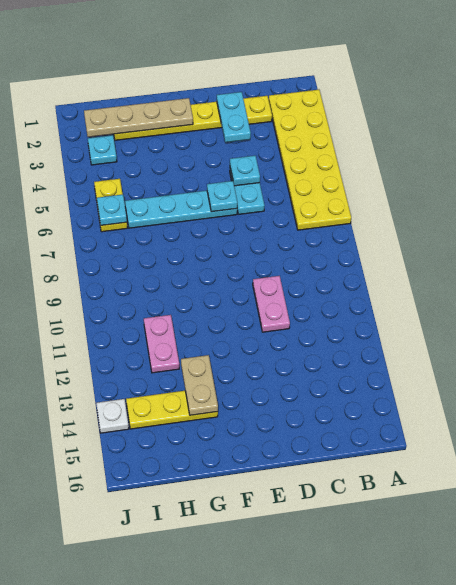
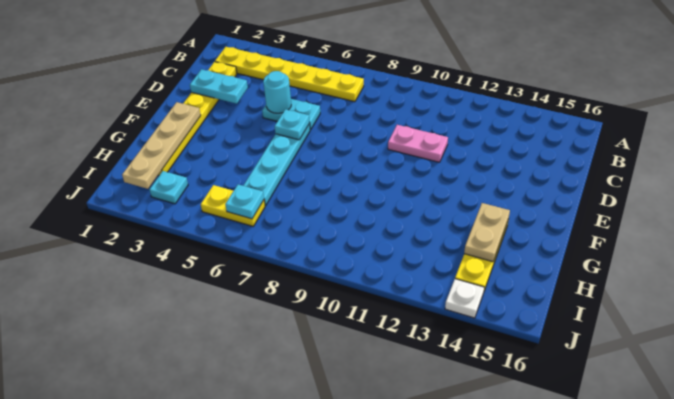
yellow plate A2:B7 level 1 -> yellow plate B2:B7 level 1
cyan plate D5 level 2 -> cyan round brick D5 level 2
tan plate G13:G14 level 2 -> tan plate G14:H14 level 2
pink plate H11:H12 level 1 -> none

